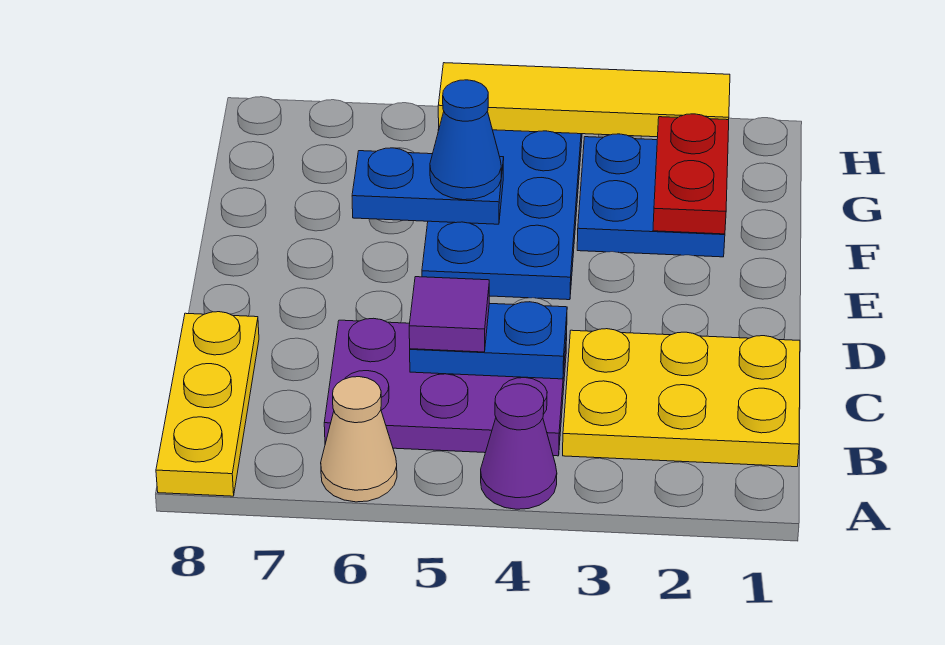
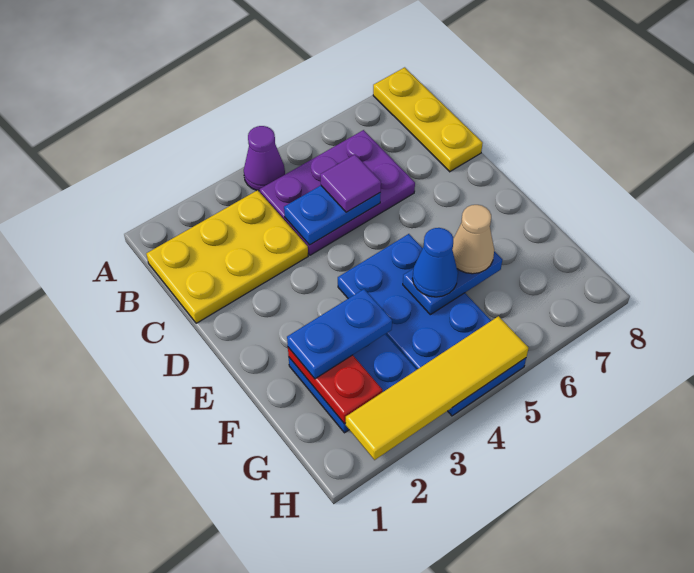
tan cone A6 level 1 -> tan cone F6 level 3
none -> blue plate F2:F3 level 3

